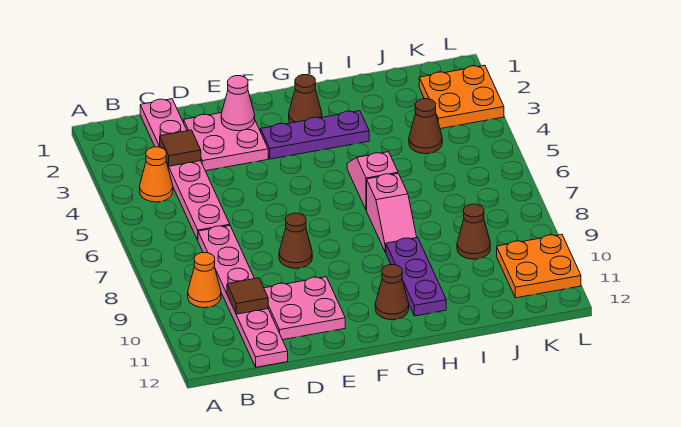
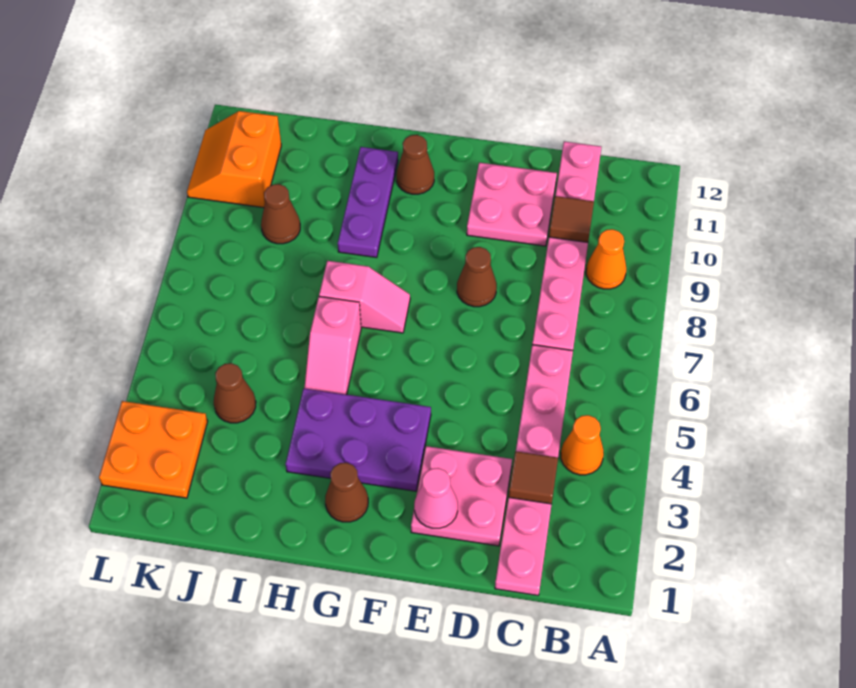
purple plate F3:H3 level 1 -> purple plate F3:H4 level 1
pink slope H7:H8 level 1 top 7 -> pink slope G7:H7 level 1 top H
orange plate K10:L11 level 1 -> orange slope K10:L11 level 1 top K

